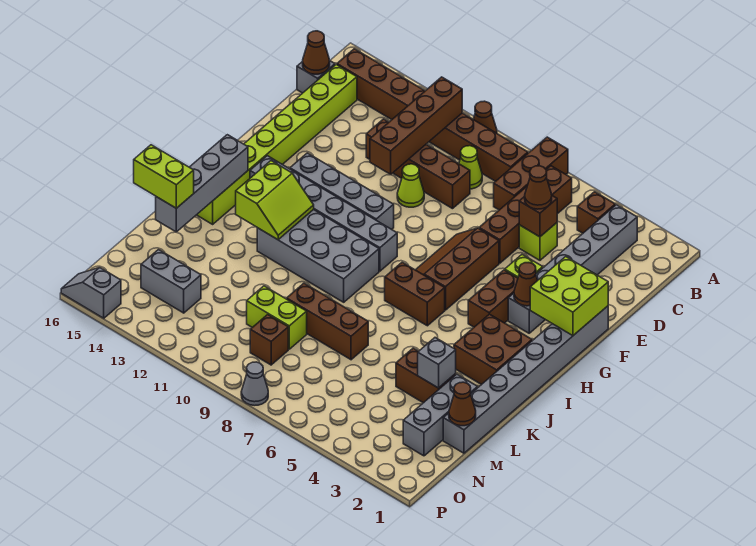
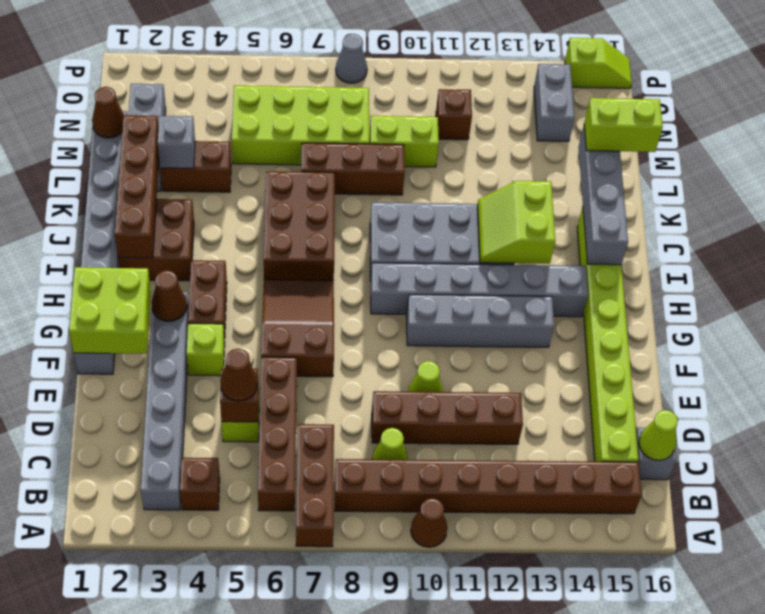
brown brick B11:E11 level 2 -> brown brick I2:L2 level 2
brown cone C16 level 2 -> lime cone C16 level 2
brown slope F6:H7 level 1 top 6 -> brown slope F6:H7 level 1 top F
brown brick I6:I7 level 1 -> brown brick I6:K7 level 1
none -> lime brick M5:N8 level 1
brown brick N9 level 1 -> brown brick N11 level 1
grey brick N13:N14 level 1 -> grey brick N14:O14 level 1
grey slope P15:P16 level 1 top 15 -> lime slope P15:P16 level 1 top 15

